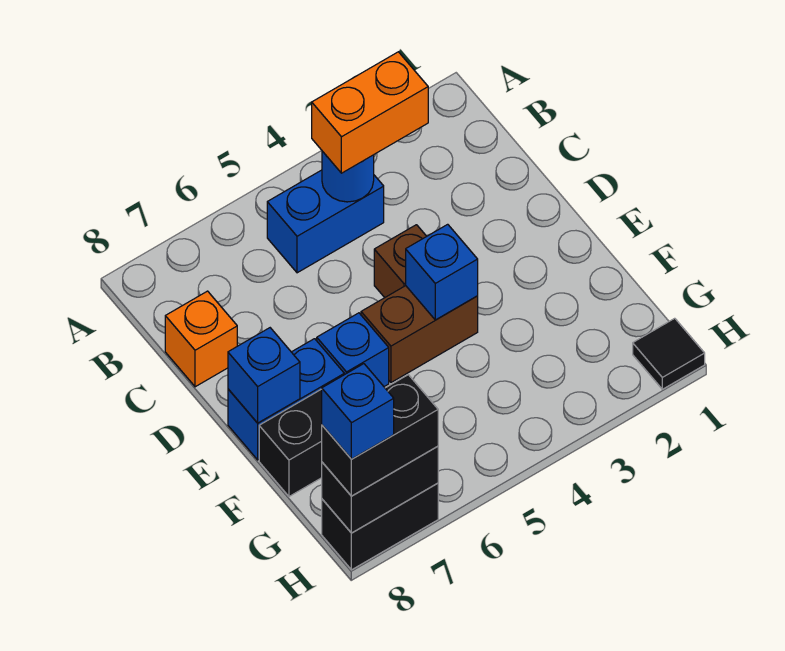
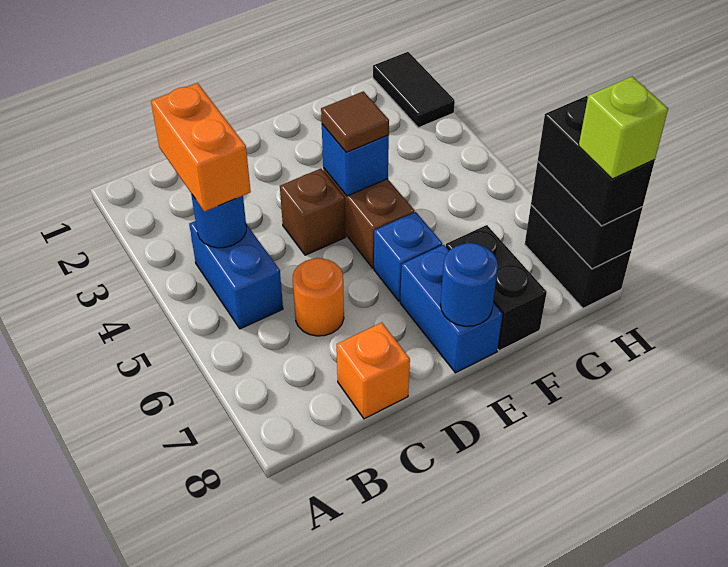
none -> orange round brick C6 level 1
none -> brown tile E4 level 3
blue brick E8 level 2 -> blue round brick E8 level 2
black tile H1 level 1 -> black tile H1:H2 level 1
blue brick H8 level 4 -> lime brick H8 level 4

